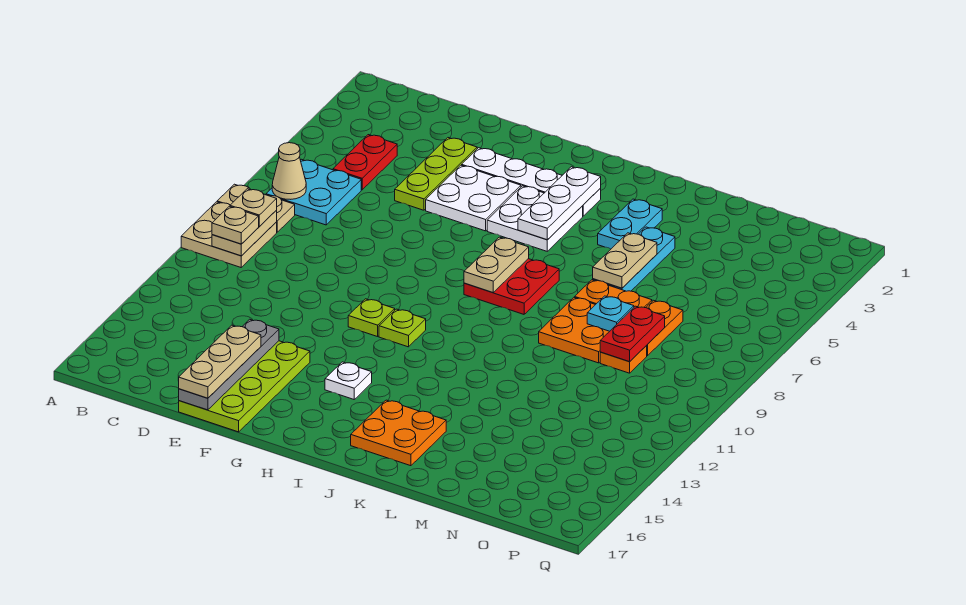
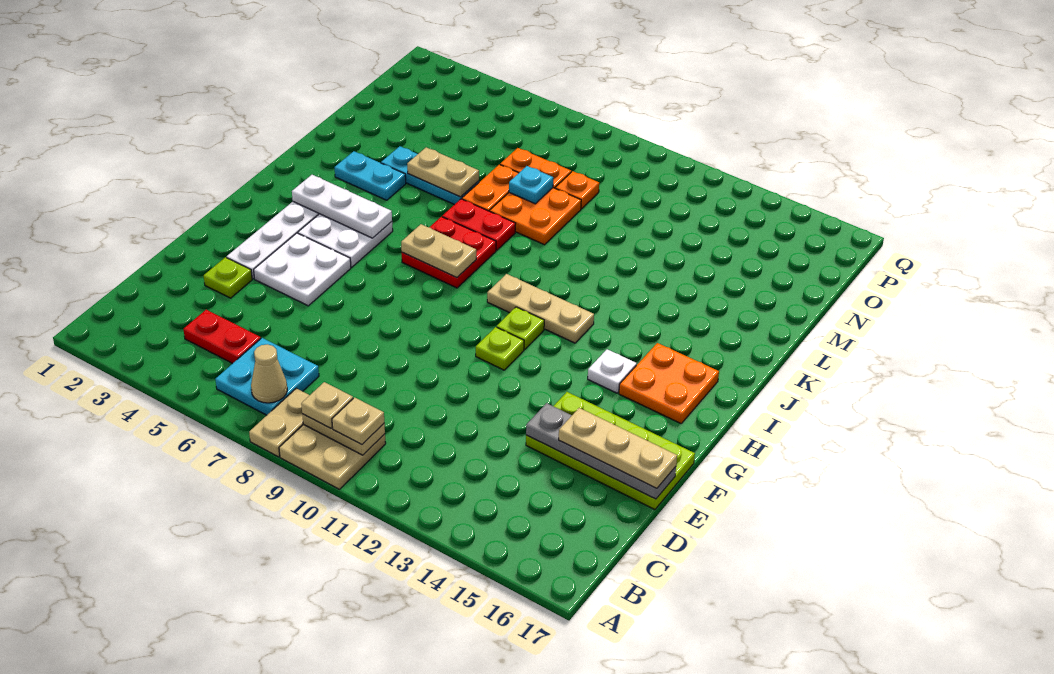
lime plate E3:E5 level 1 -> lime plate E3 level 1
none -> tan plate I10:I12 level 1
orange plate J15:K16 level 1 -> orange plate H15:I16 level 1
red plate N8:N9 level 2 -> red plate K7:K8 level 1

